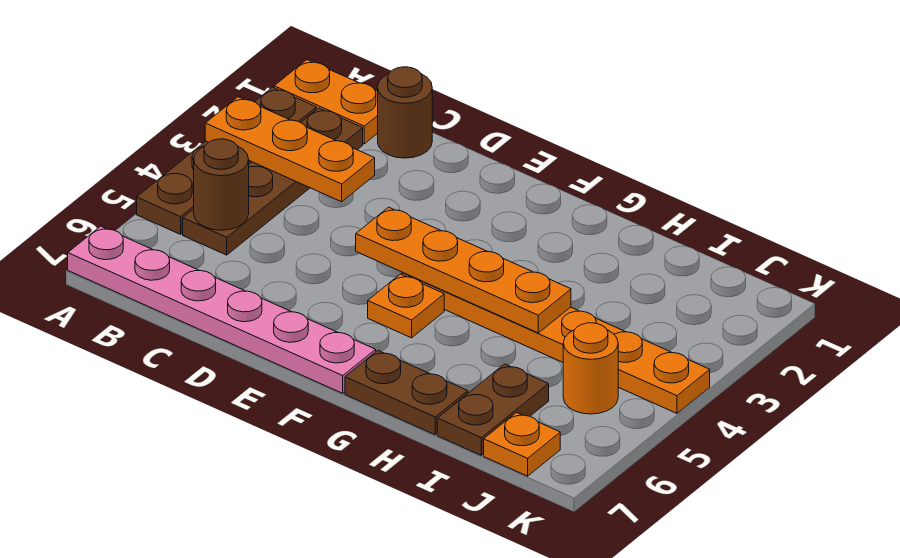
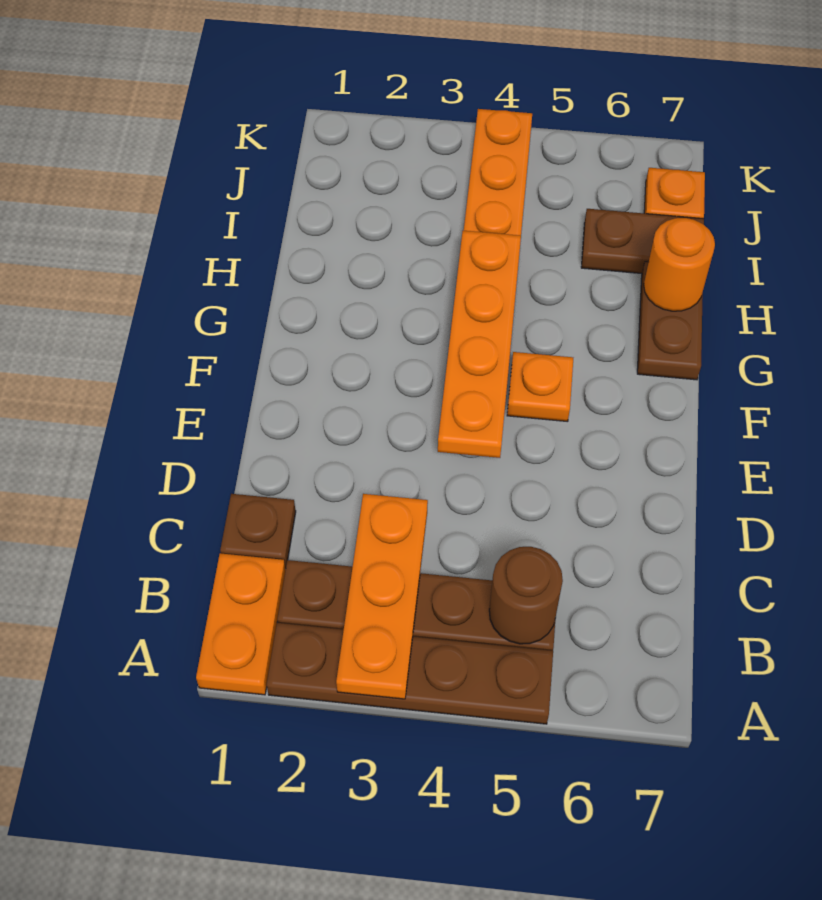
pink plate A7:F7 level 1 -> none
brown round brick C1 level 1 -> brown plate C1 level 1
orange round brick J5 level 1 -> orange round brick H7 level 2

